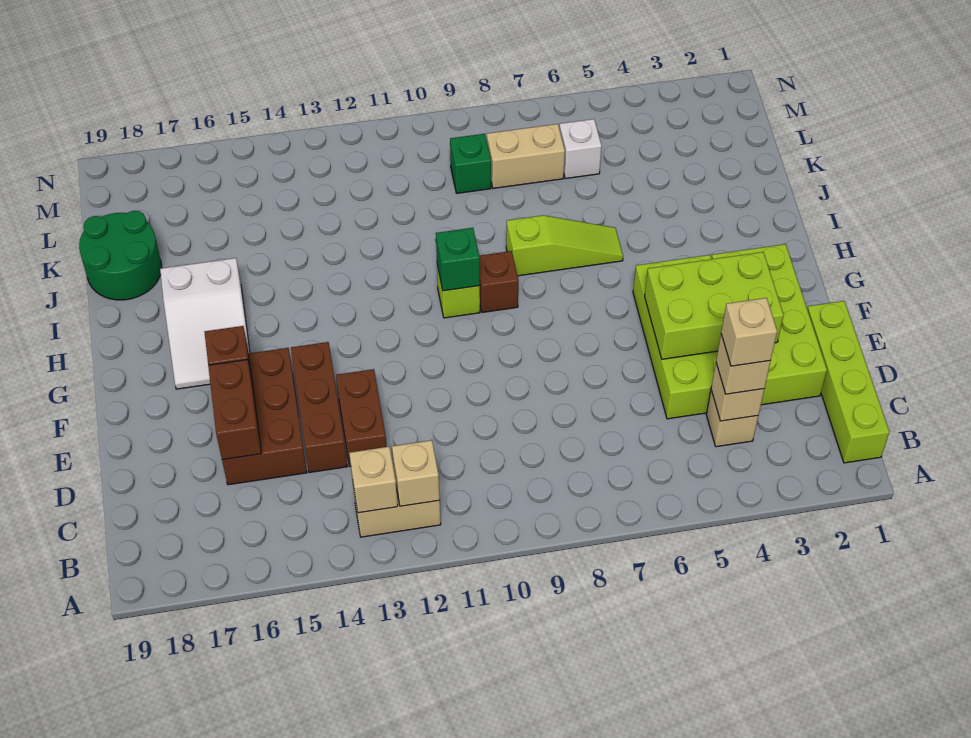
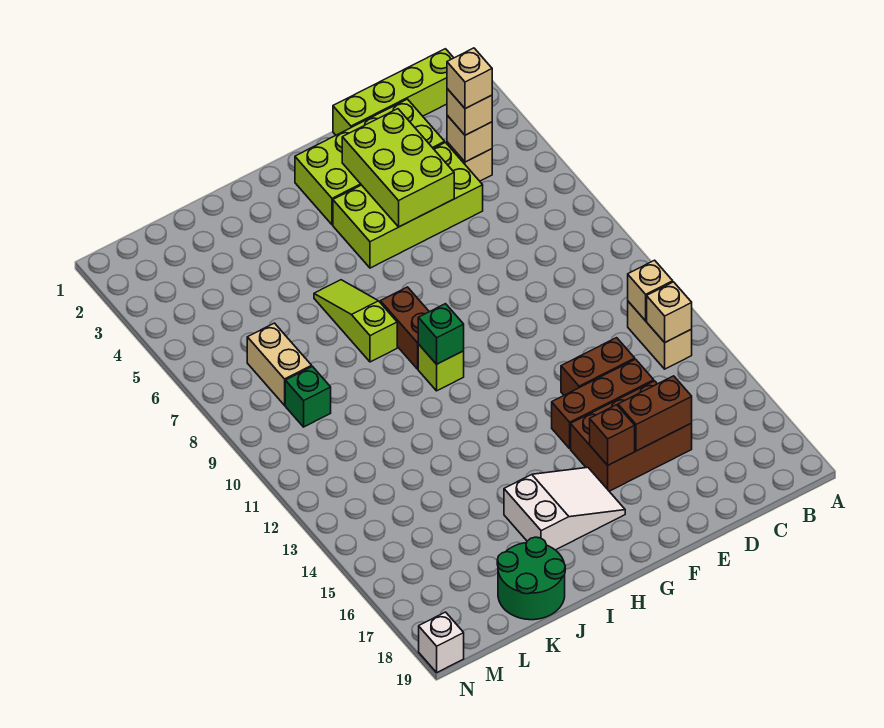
brown brick H9 level 1 -> brown brick H8:H9 level 1
white brick L6 level 1 -> white brick N19 level 1

